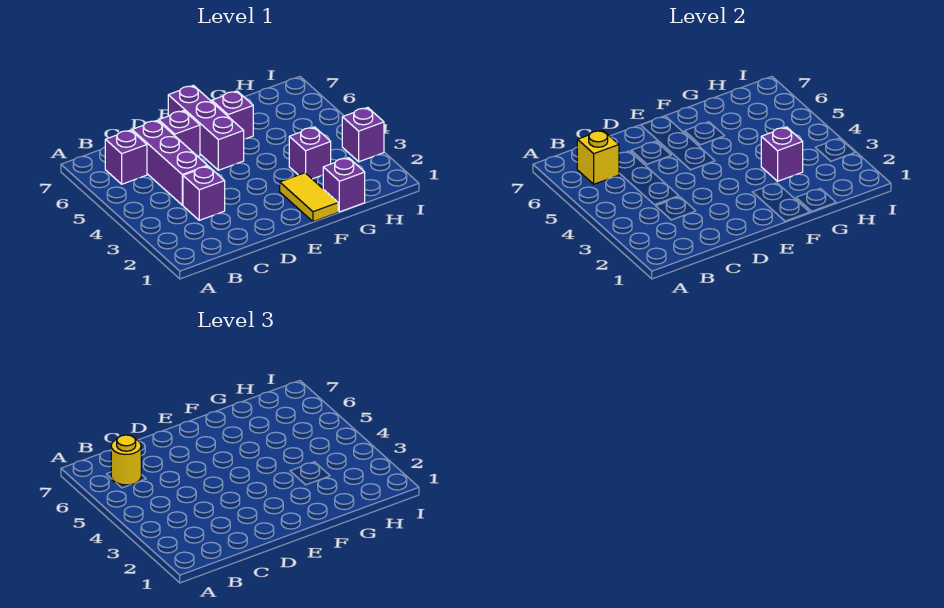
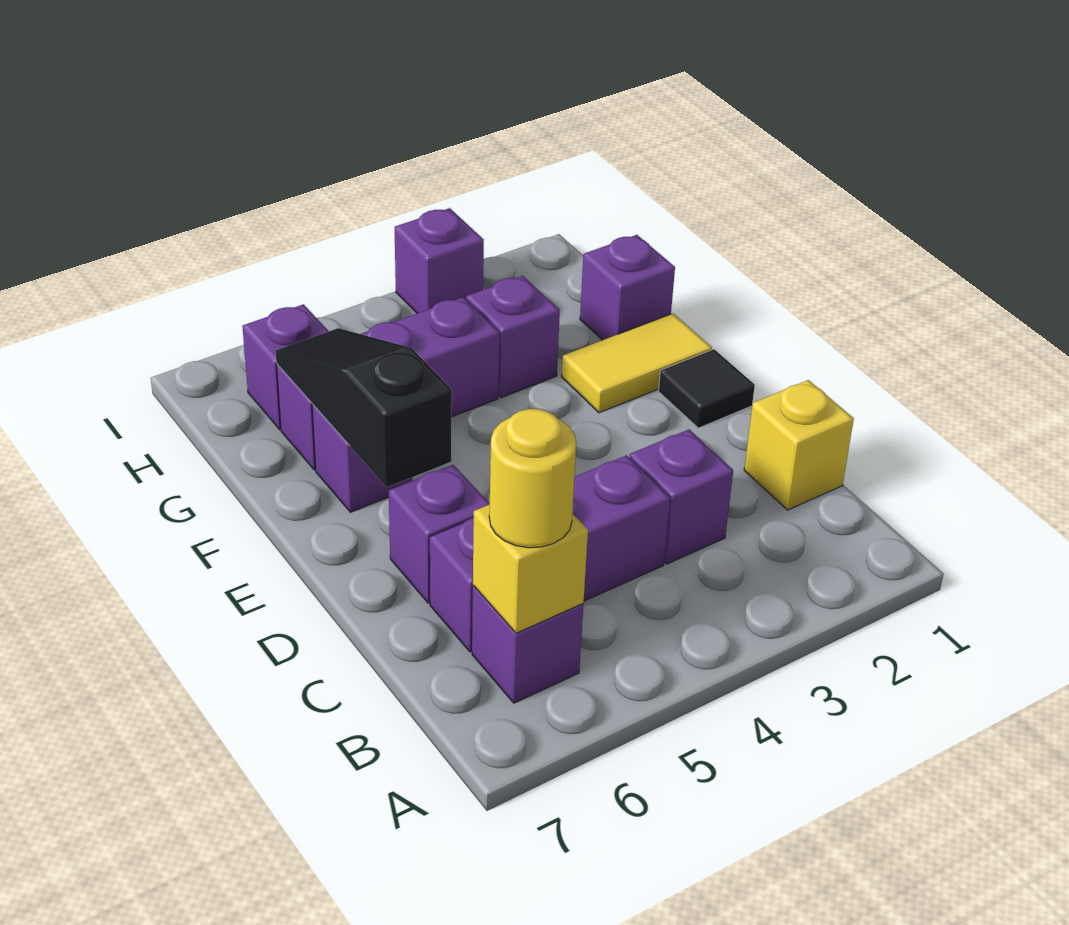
none -> yellow brick C1 level 1
none -> black tile E1 level 1
purple brick E5:E7 level 1 -> purple brick G4:G6 level 1
none -> black slope E6:G6 level 2 top E
purple brick G3 level 2 -> purple brick H6 level 1

